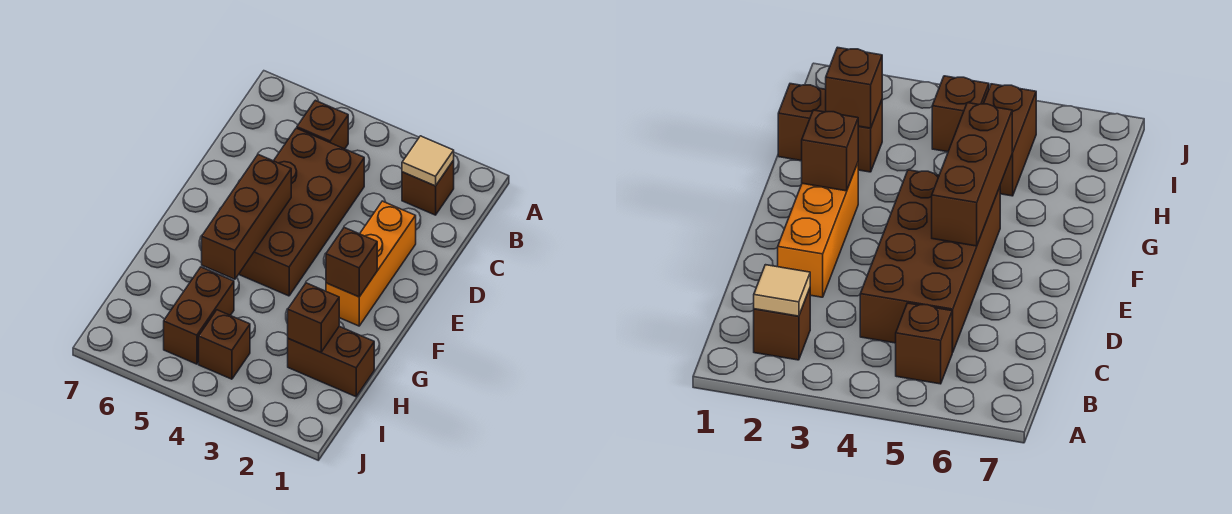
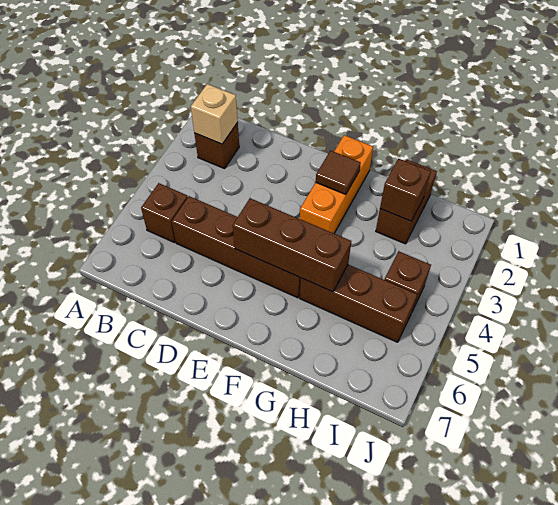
tan tile B2 level 2 -> tan brick B2 level 2
brown brick C4:F5 level 1 -> brown brick C5:F5 level 1
orange brick D2:F2 level 1 -> orange brick F1:F3 level 1
brown brick F2 level 2 -> brown tile F2 level 2
brown brick H5:I5 level 1 -> brown brick G5:I5 level 1

